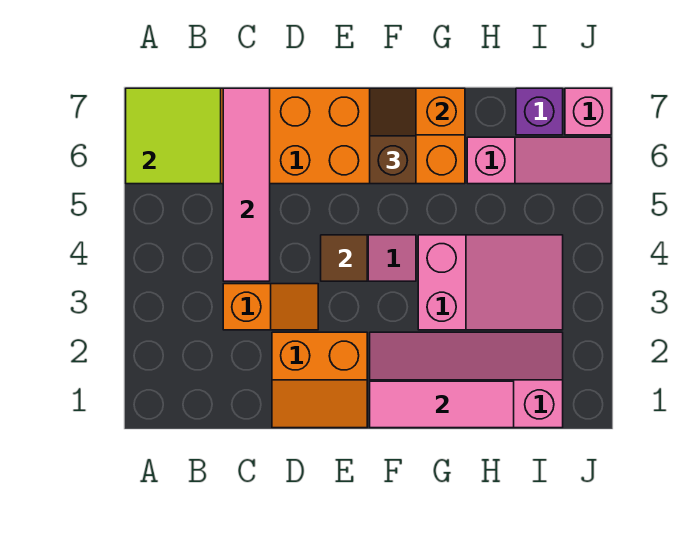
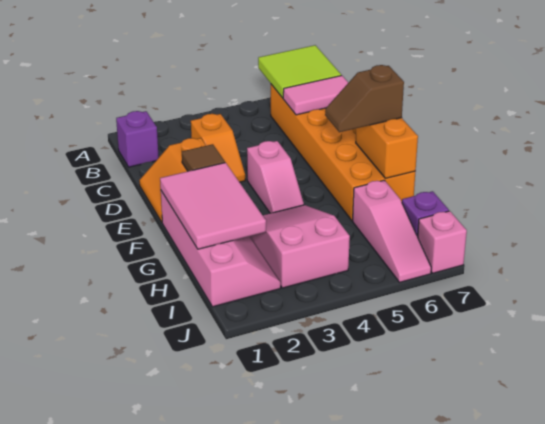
none -> purple brick B1 level 1
pink tile C4:C7 level 2 -> pink tile C6:C7 level 2
brown tile E4 level 2 -> brown tile E2 level 2
pink tile F1:H1 level 2 -> pink tile F1:H2 level 2
brown slope F6:F7 level 3 top 6 -> brown slope F6:F7 level 3 top 7
pink slope G3:I4 level 1 top G -> pink slope G3:I4 level 1 top I

